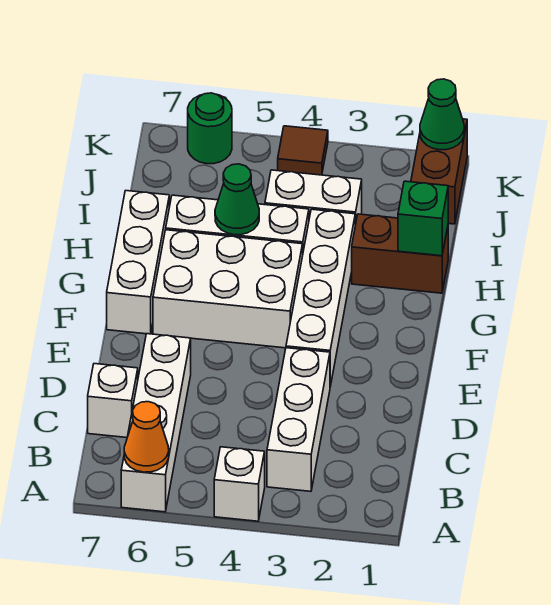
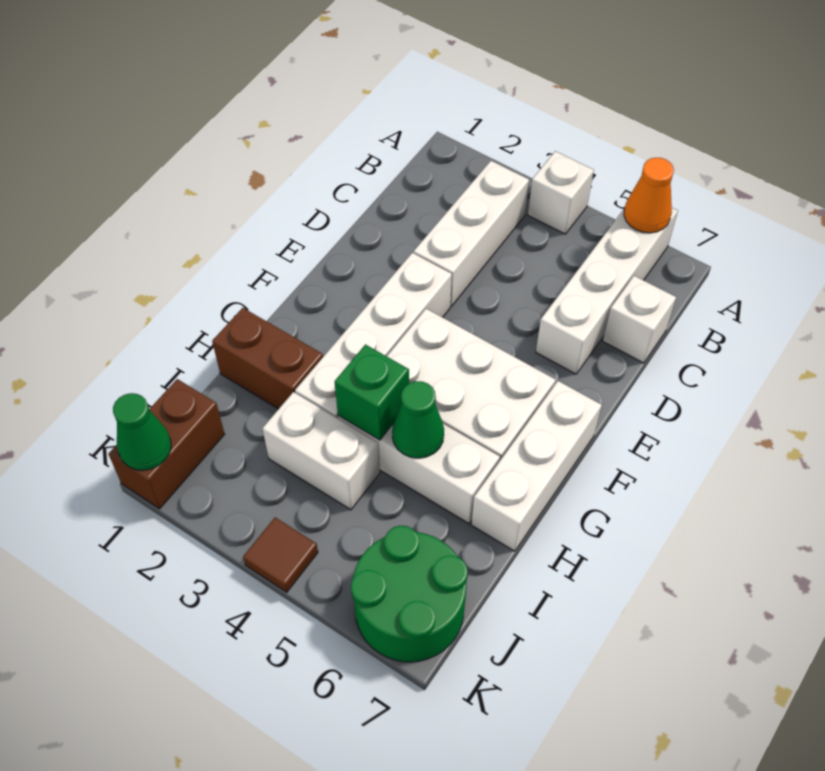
green brick H1 level 2 -> green brick H4 level 2
green round brick K6 level 1 -> green round brick J6:K7 level 1

